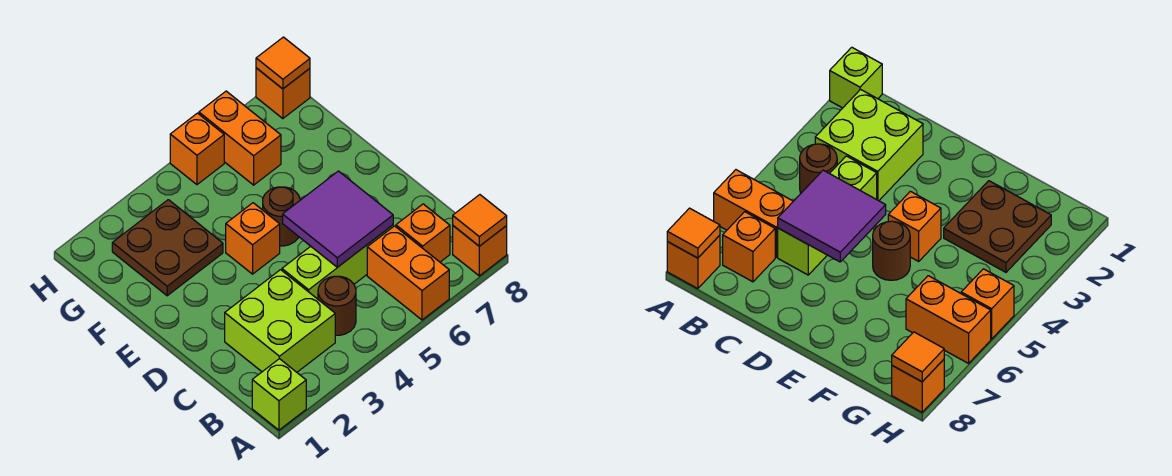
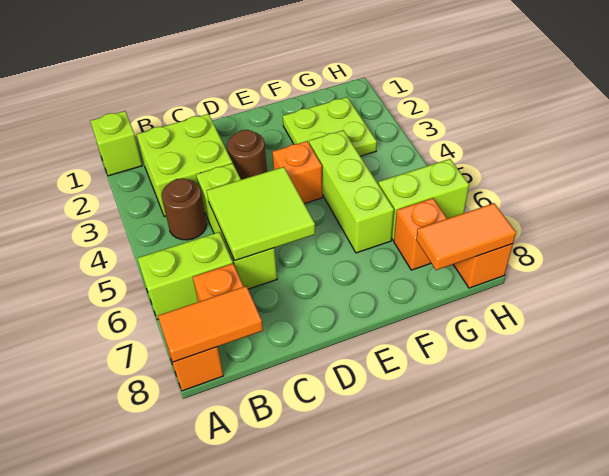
orange brick A6:B6 level 1 -> lime brick A6:B6 level 1
orange tile A8 level 2 -> orange tile A8:B8 level 2
purple tile C5:D6 level 2 -> lime tile C5:D6 level 2
brown round brick E5 level 1 -> brown round brick D3 level 1
brown plate F2:G3 level 1 -> lime plate F2:G3 level 1
none -> lime brick F4:F6 level 1
orange brick G6:H6 level 1 -> lime brick G6:H6 level 1
orange brick H5 level 1 -> orange brick G7 level 1
orange tile H8 level 2 -> orange tile G8:H8 level 2

